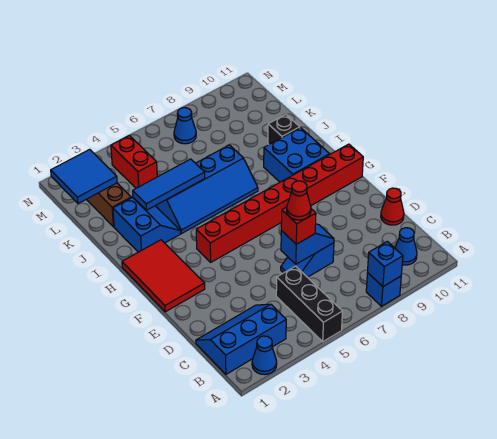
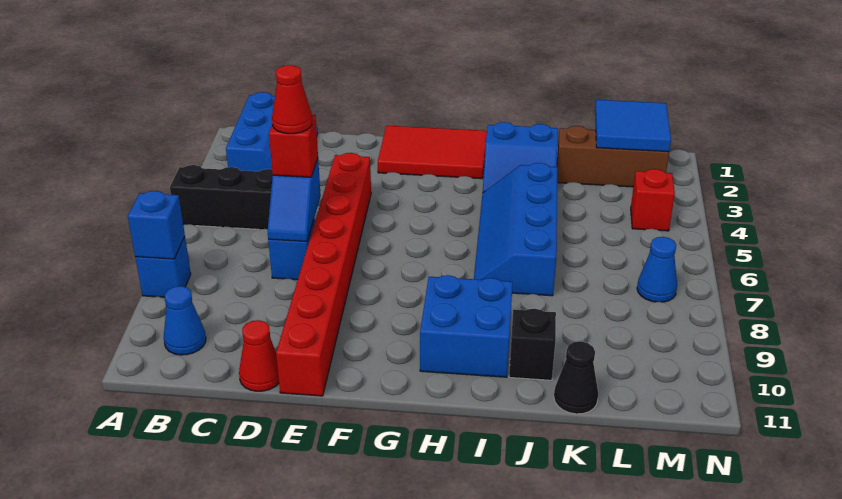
blue cone A2 level 1 -> none
red brick G4:G11 level 1 -> red brick E4:E11 level 1
blue tile J3:J5 level 2 -> none
none -> black cone K11 level 1
red brick L4:M4 level 1 -> red brick M4 level 1

